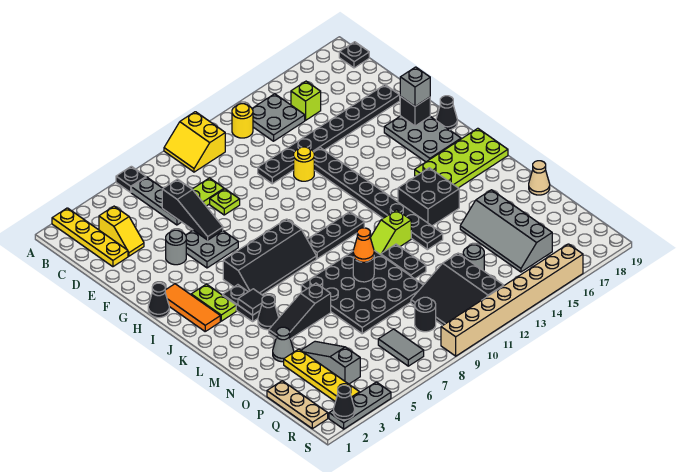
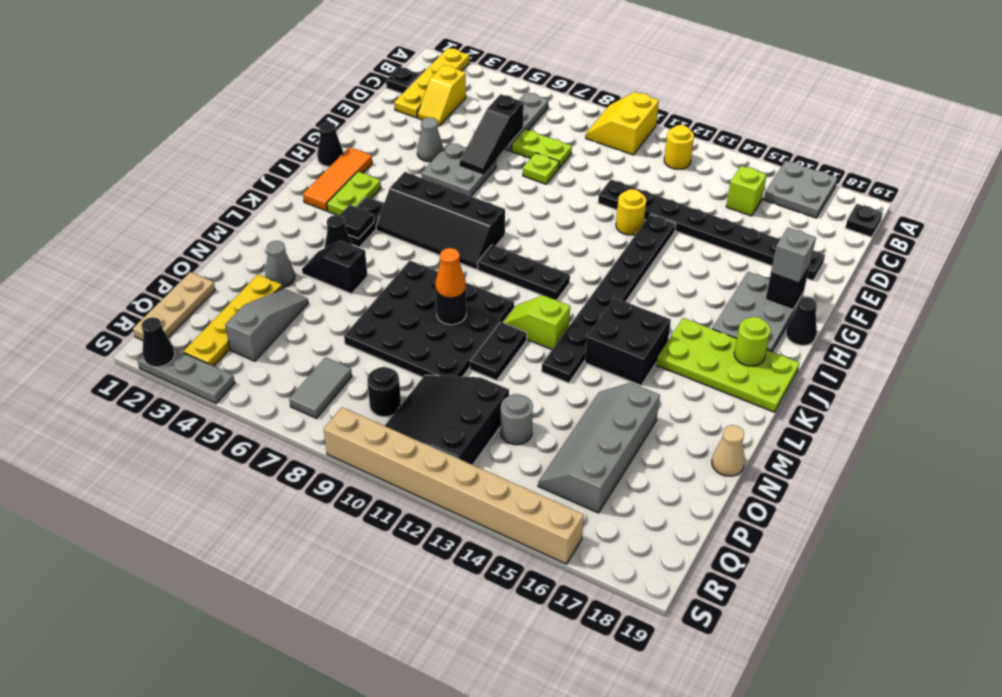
black plate A6 level 1 -> black plate C1 level 1
grey plate B13:C14 level 1 -> grey plate A16:B17 level 1
grey round brick F4 level 1 -> grey cone F4 level 1
none -> lime round brick J18 level 2
black slope M4:M6 level 1 top 6 -> black slope M4:M5 level 1 top 5

